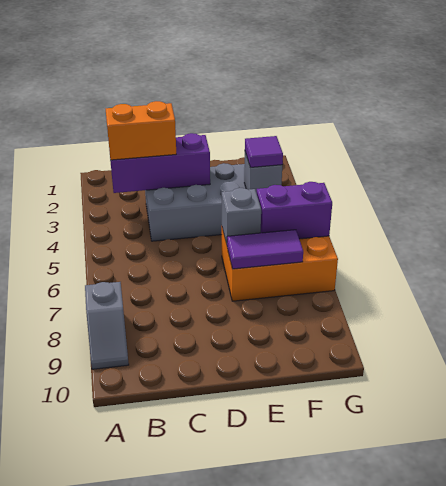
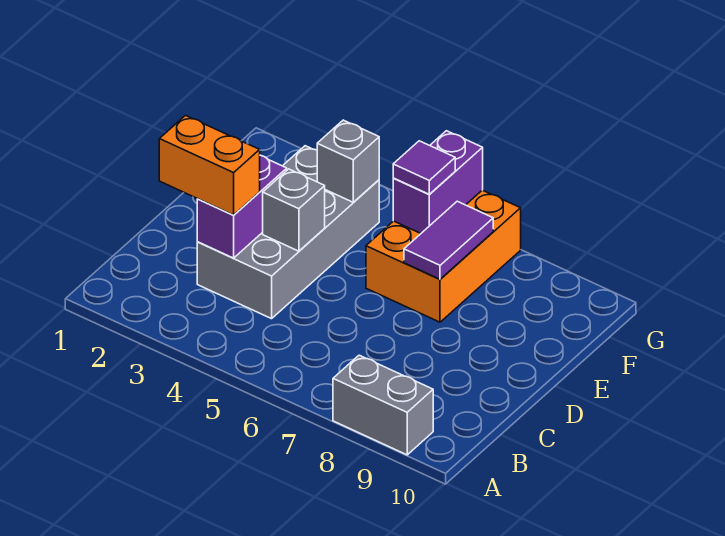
grey slope A8:A9 level 1 top 8 -> grey brick A8:A9 level 1
purple brick B3:D3 level 2 -> purple brick C3:D3 level 2
orange brick B3:C3 level 3 -> orange brick C2:C3 level 3
grey brick E6 level 2 -> grey brick D4 level 2
purple tile F4 level 3 -> purple tile F6 level 3

